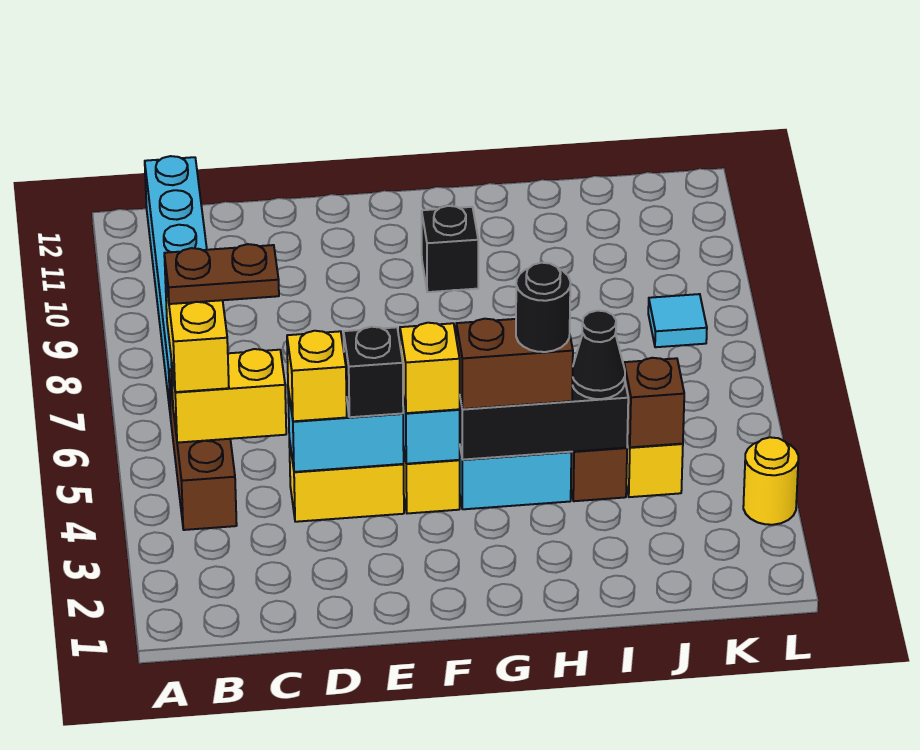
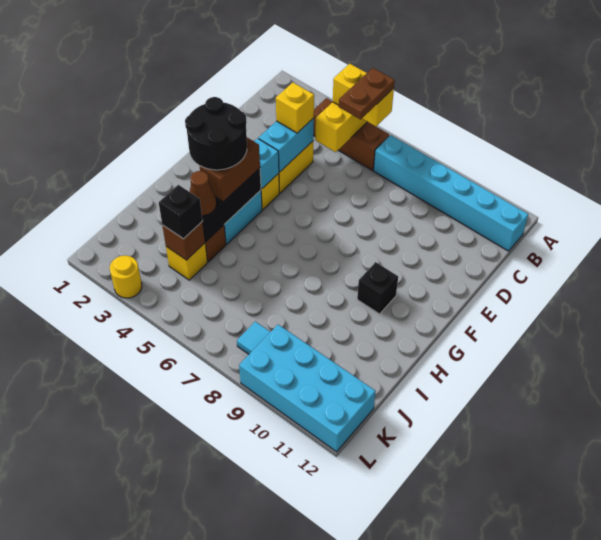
black brick E4 level 3 -> black brick J4 level 3
yellow brick F4 level 3 -> none
black round brick H4 level 4 -> black round brick G3:H4 level 4
black cone I4 level 3 -> brown cone I4 level 3
none -> cyan brick K9:L12 level 1

